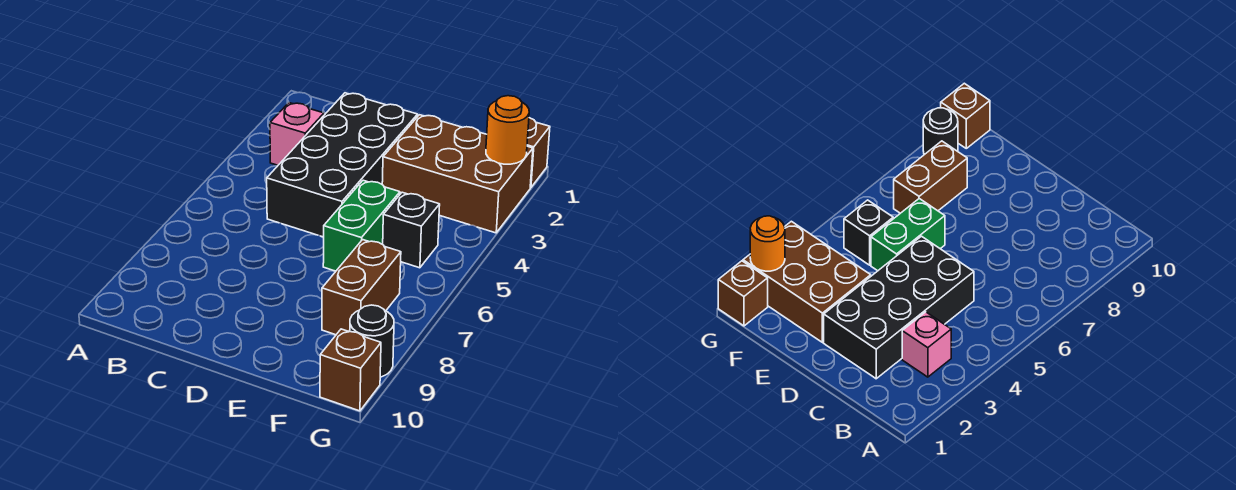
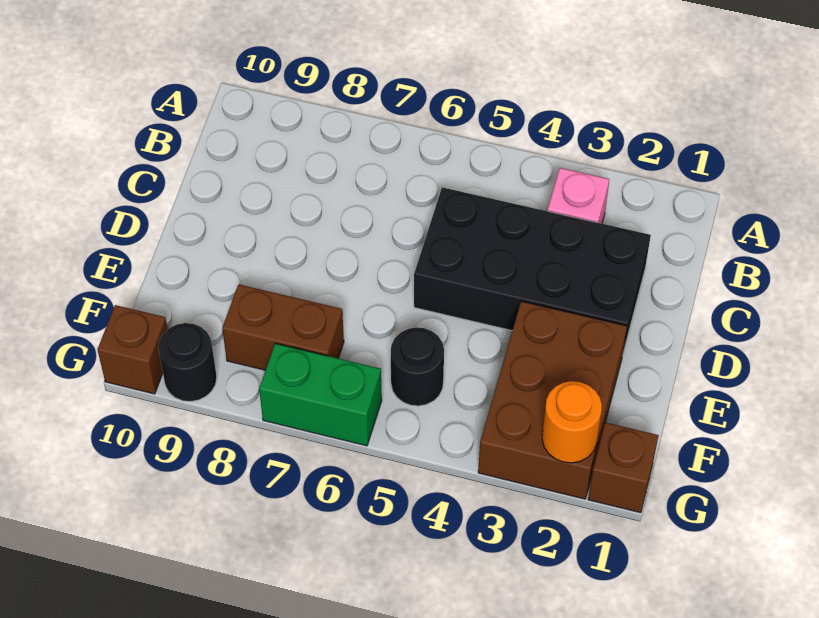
green brick E5:E6 level 1 -> green brick G6:G7 level 1
black brick F5 level 1 -> black round brick F5 level 1

